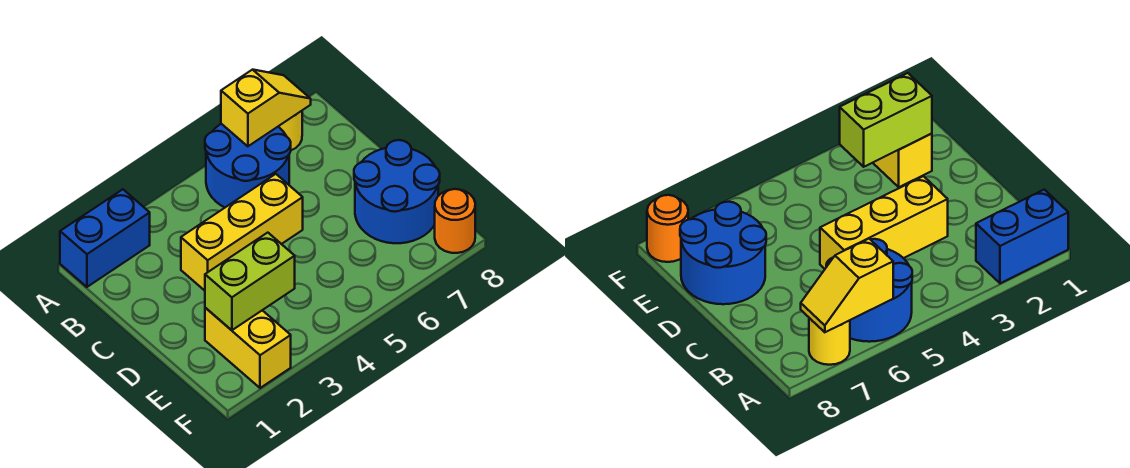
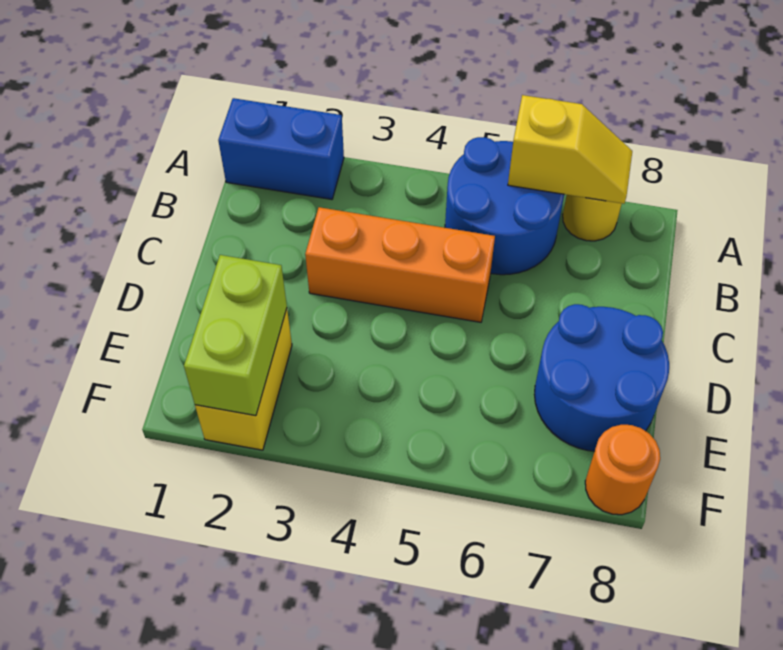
yellow brick C3:C5 level 1 -> orange brick C3:C5 level 1
lime brick E2:E3 level 2 -> lime brick E2:F2 level 2

